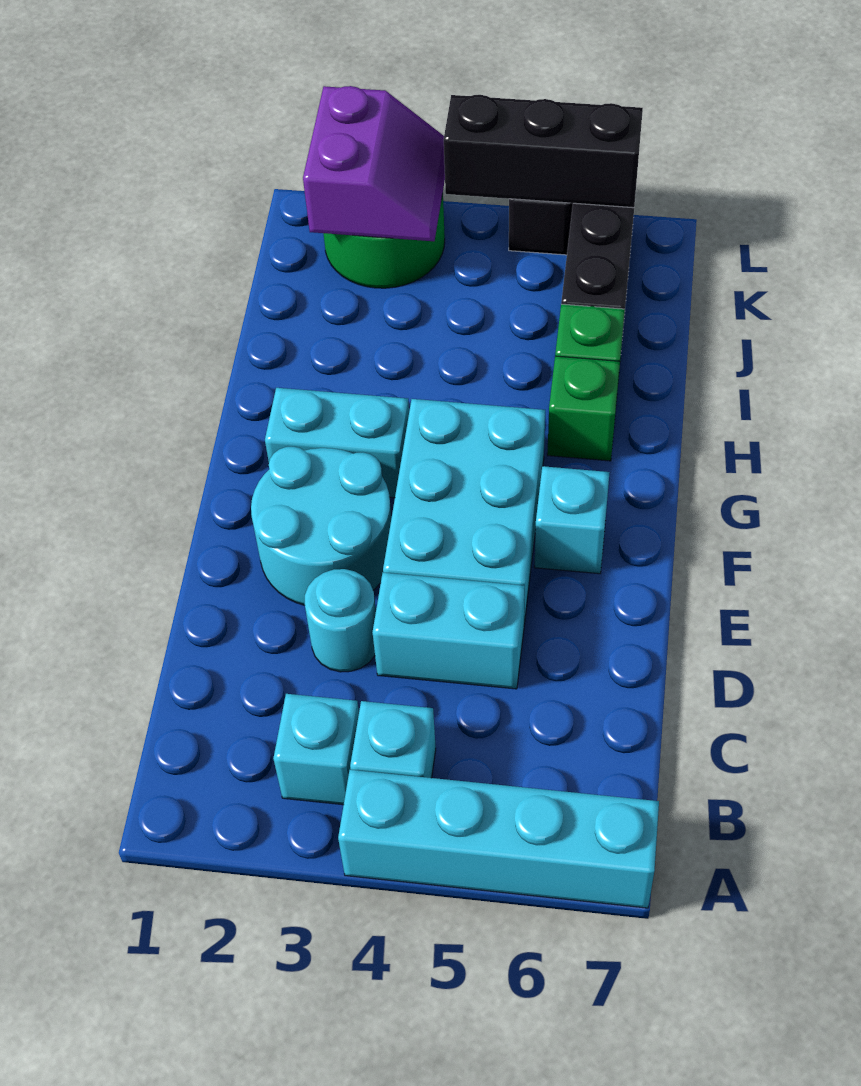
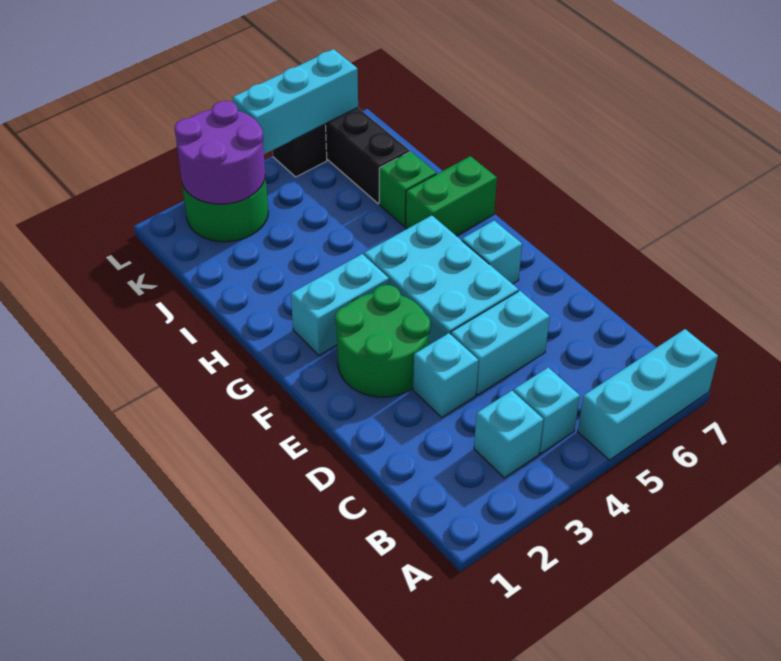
cyan brick A4:A7 level 1 -> cyan brick A5:A7 level 1
cyan round brick D3 level 1 -> cyan brick D3 level 1
cyan round brick E2:F3 level 1 -> green round brick E2:F3 level 1
green brick H6 level 1 -> green brick H6:H7 level 1
purple slope K2:L3 level 2 top 2 -> purple round brick K2:L3 level 2
black brick L4:L6 level 2 -> cyan brick L4:L6 level 2

